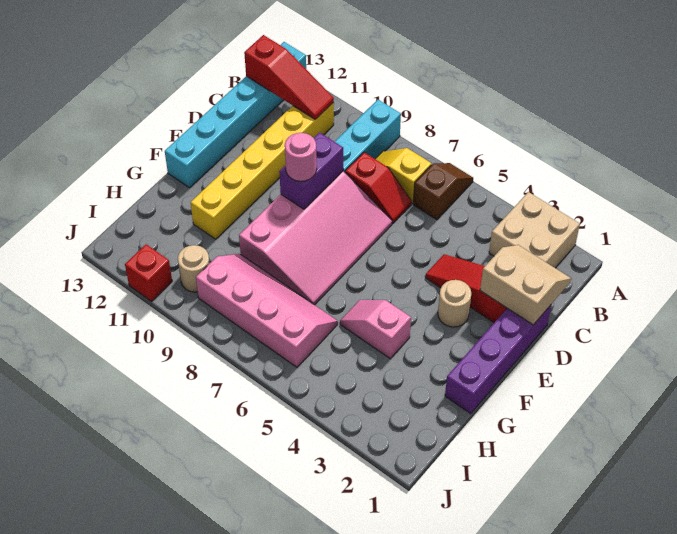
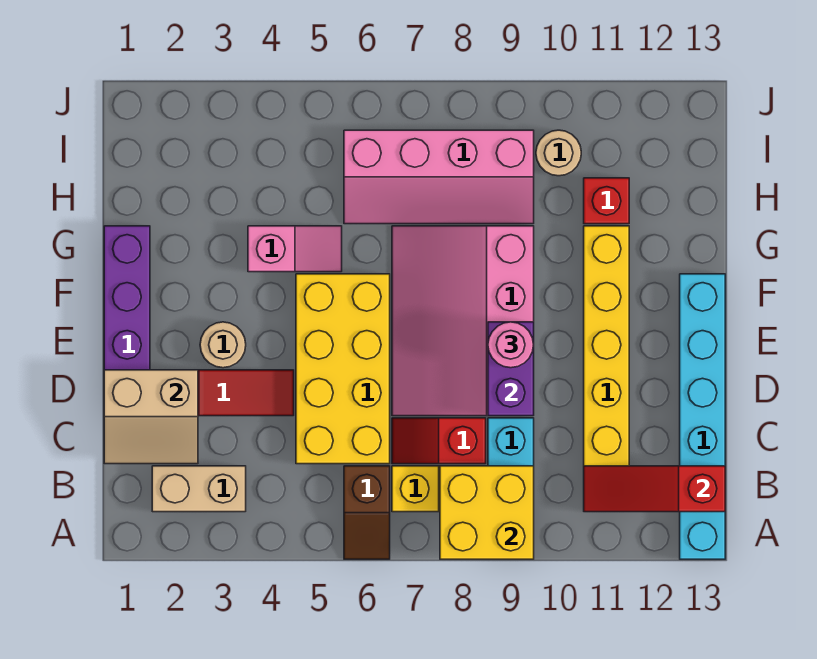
tan brick A2:B3 level 1 -> tan brick B2:B3 level 1
none -> yellow brick A8:B9 level 2
none -> yellow brick C5:F6 level 1
red brick J11 level 1 -> red brick H11 level 1

